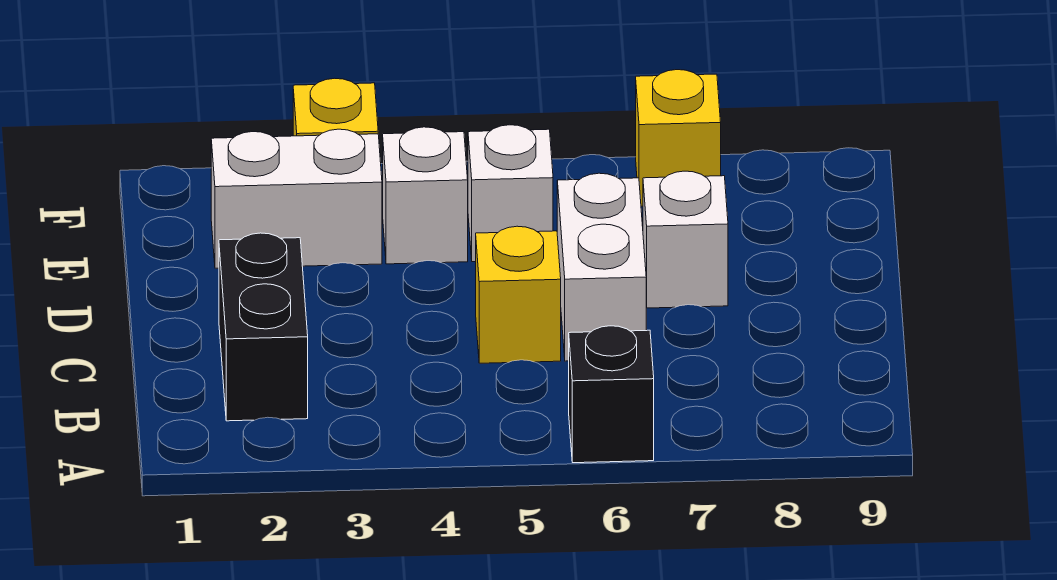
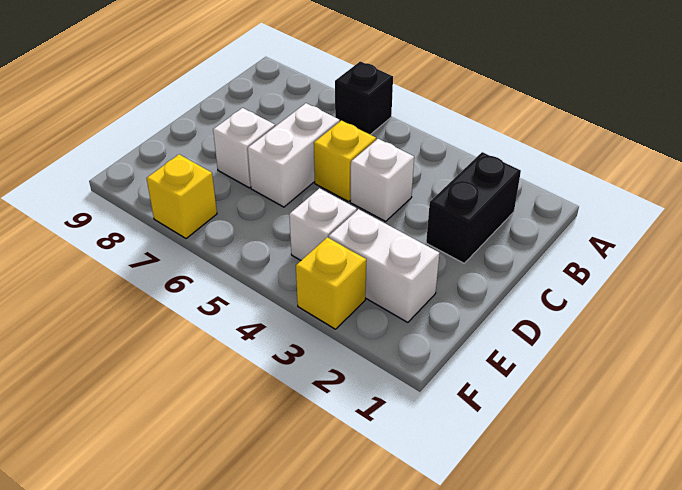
white brick E5 level 1 -> white brick C4 level 1

